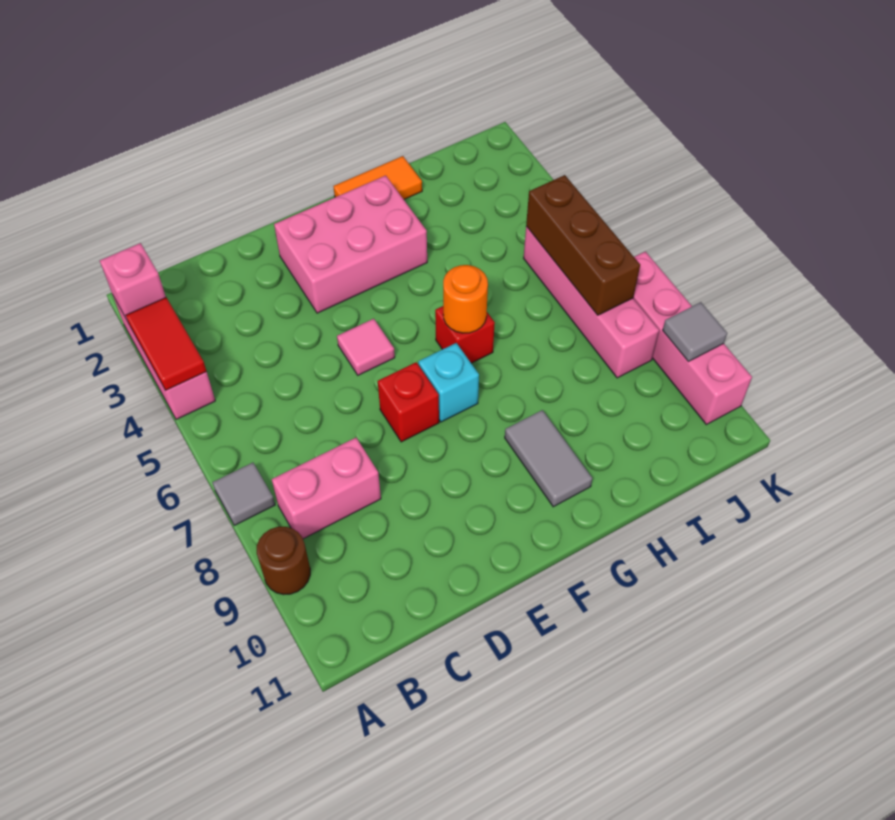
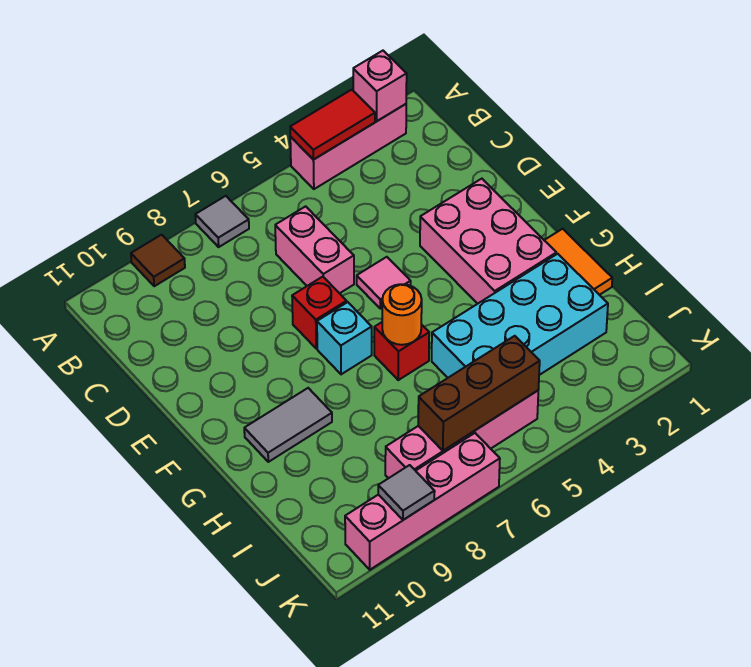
brown round brick A9 level 1 -> brown tile A9 level 1
pink brick B8:C8 level 1 -> pink brick C6:D6 level 1
none -> cyan brick H2:I5 level 1

